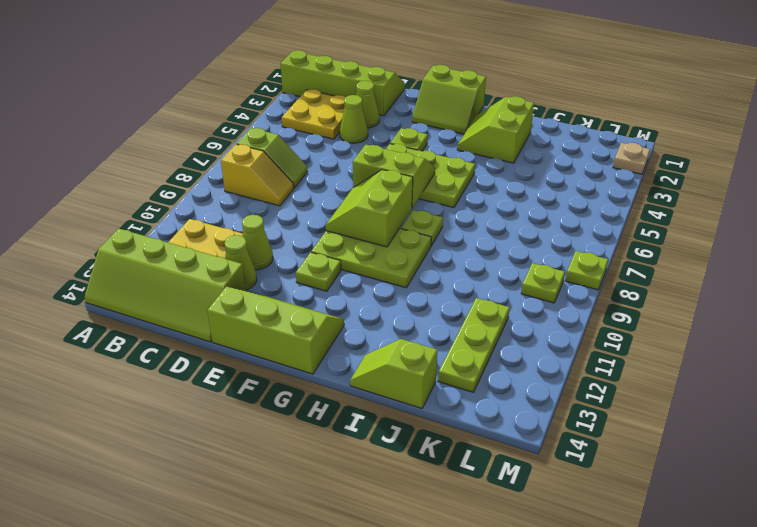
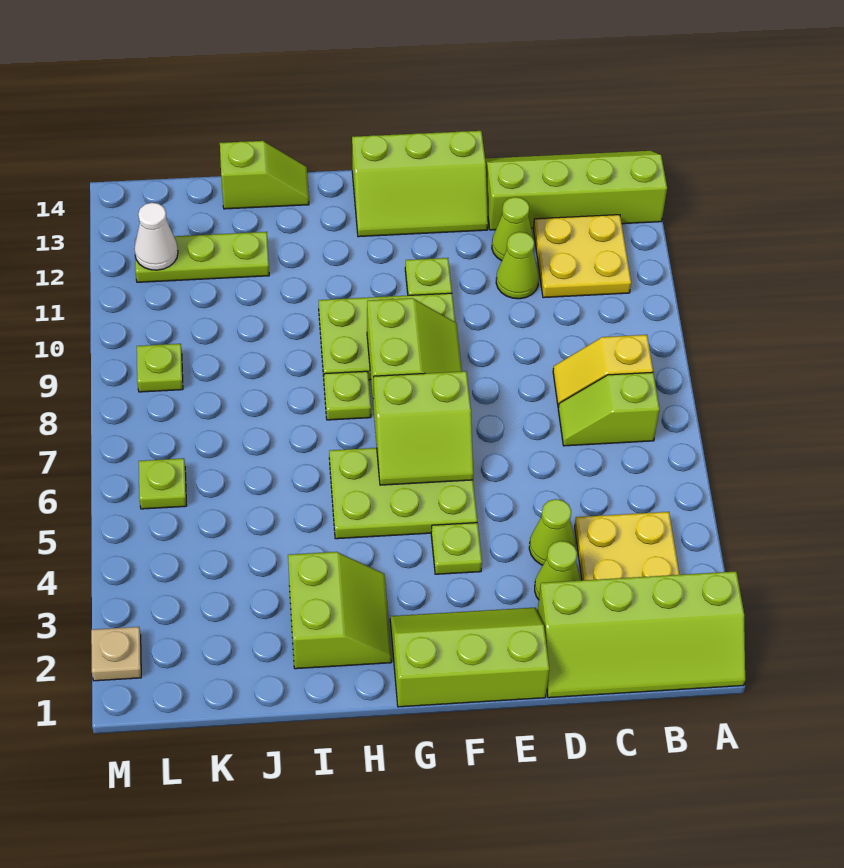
lime slope F1:G2 level 1 top 1 -> lime slope E1:G2 level 1 top 1
lime plate K11:K13 level 1 -> lime plate J12:L12 level 1
none -> white cone L12 level 2
lime plate M8 level 1 -> lime plate L6 level 1

